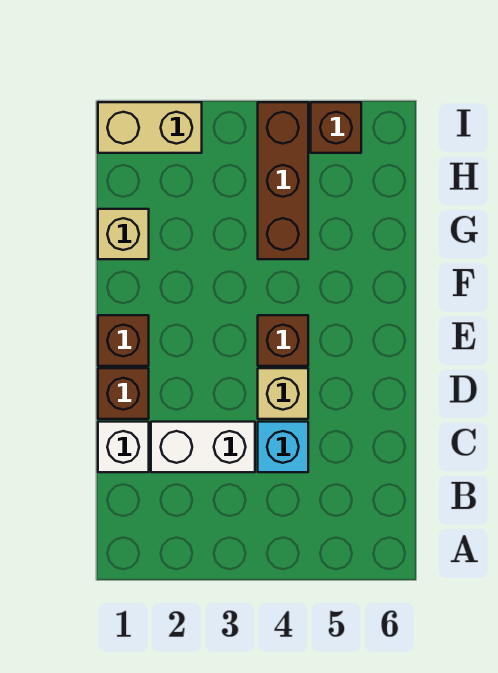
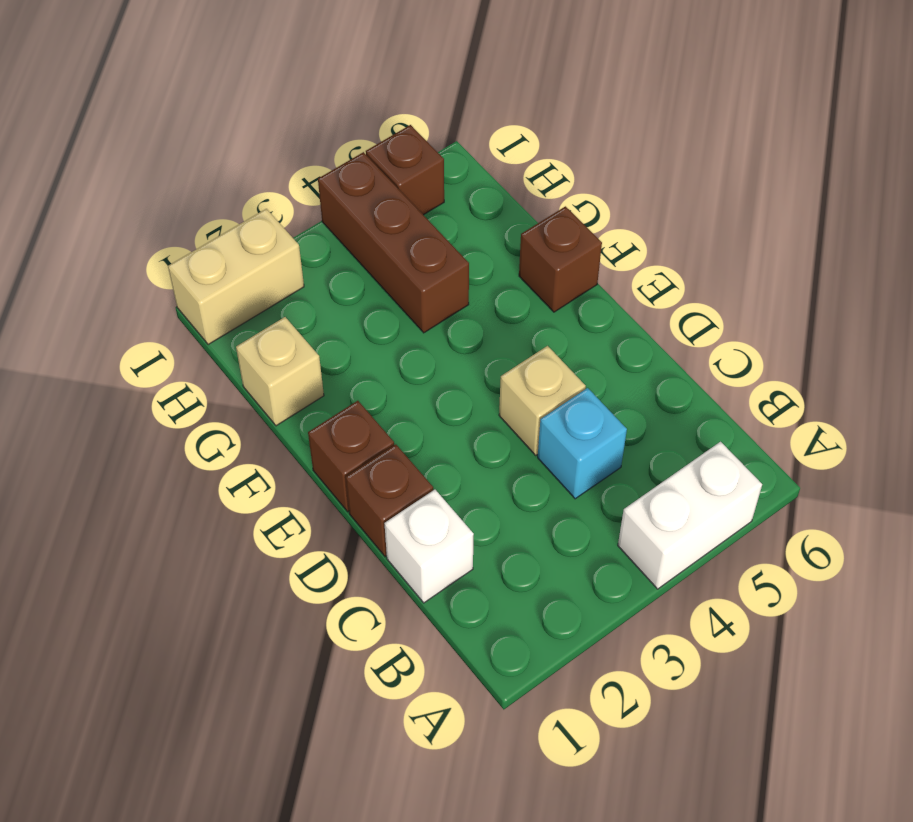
white brick C2:C3 level 1 -> white brick A4:A5 level 1
brown brick E4 level 1 -> brown brick F6 level 1

